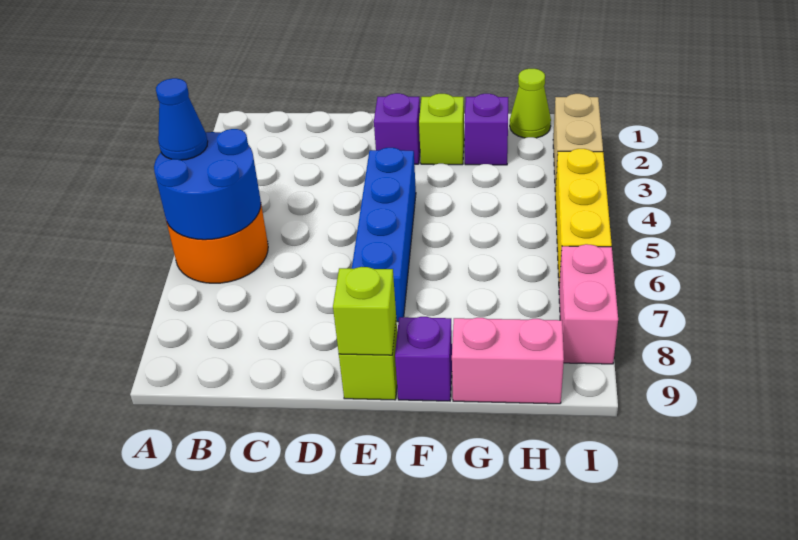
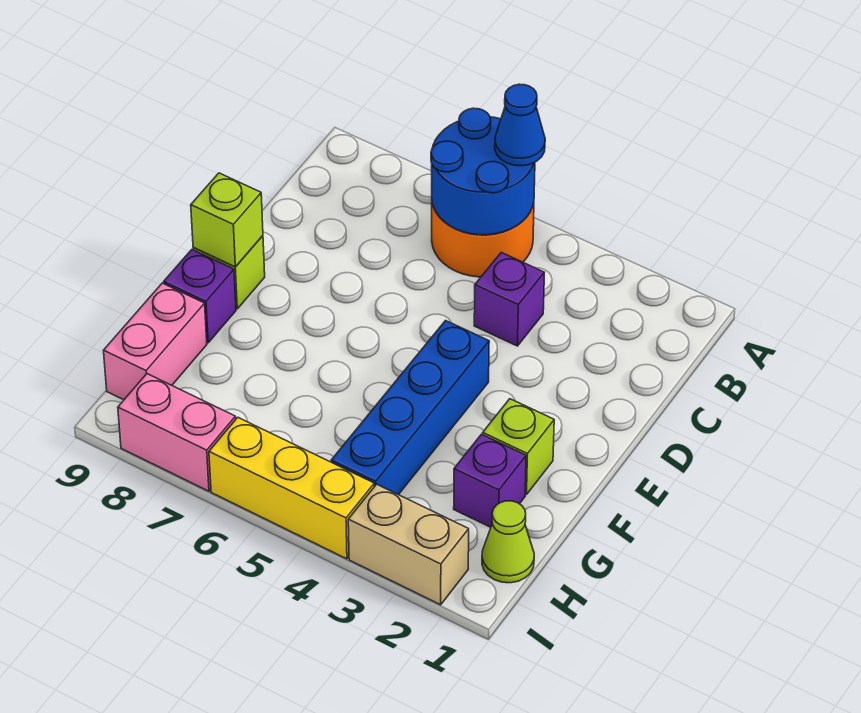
purple brick E2 level 1 -> purple brick C4 level 1
blue brick E4:E7 level 1 -> blue brick E4:H4 level 1

